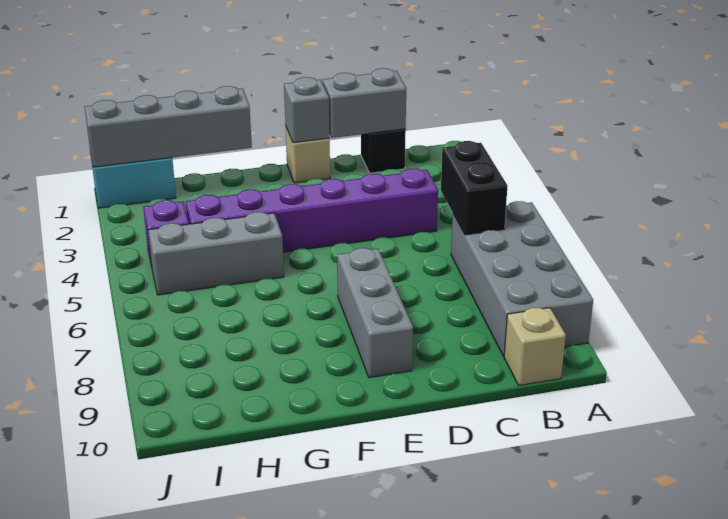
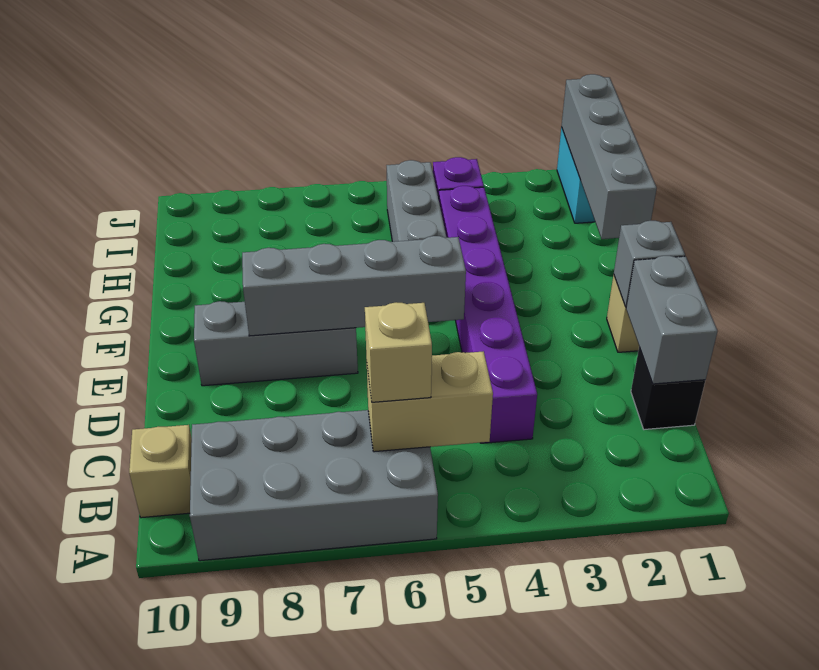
black brick B5:B6 level 2 -> tan brick B5:B6 level 2
none -> tan brick B6 level 3
none -> grey brick E5:E8 level 2

